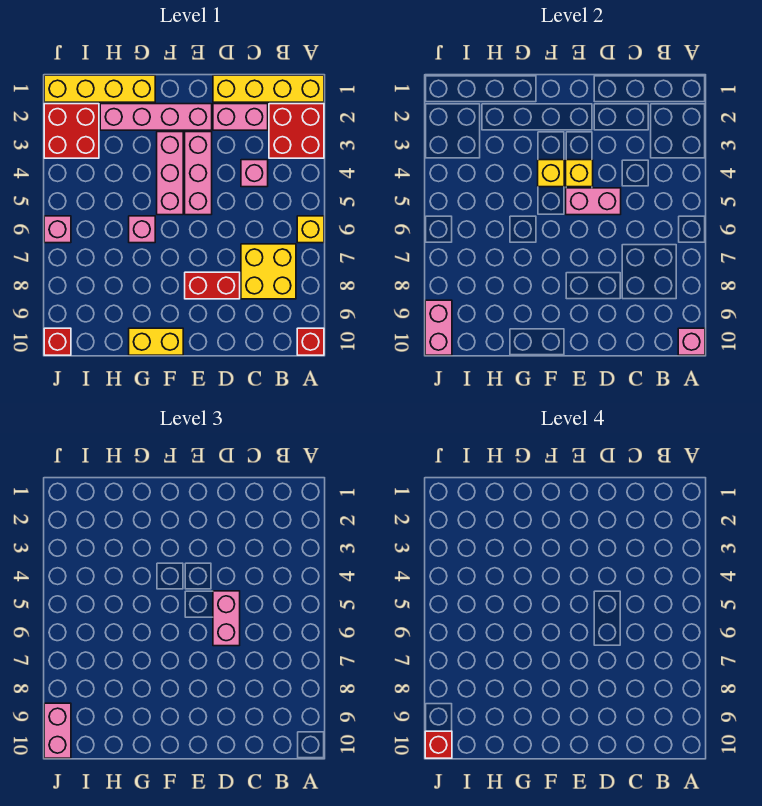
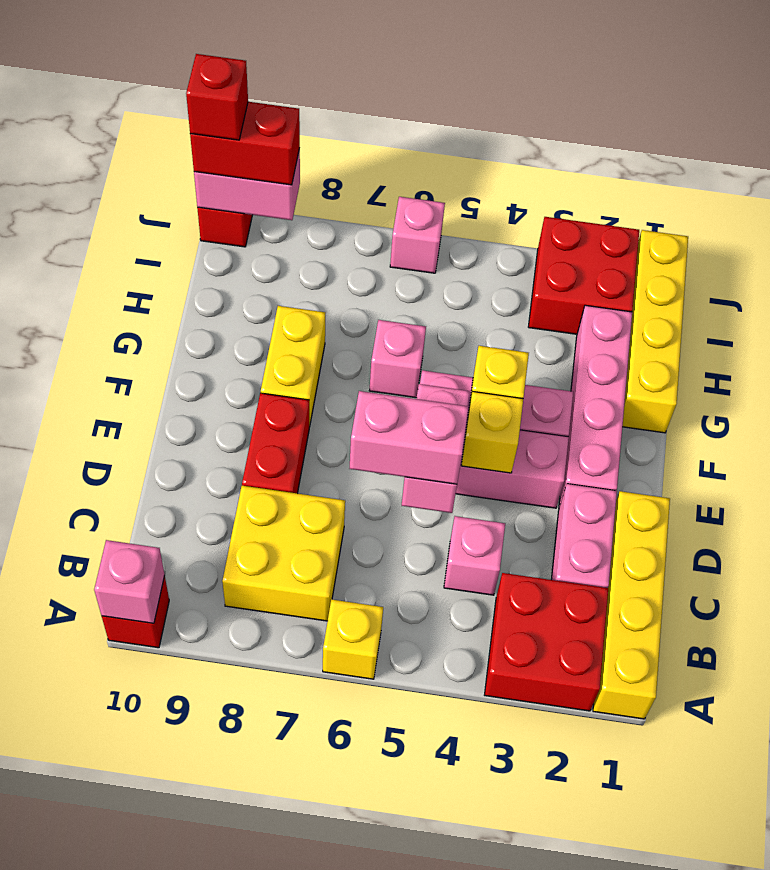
yellow brick F10:G10 level 1 -> yellow brick F8:G8 level 1
pink brick J9:J10 level 3 -> red brick J9:J10 level 3

